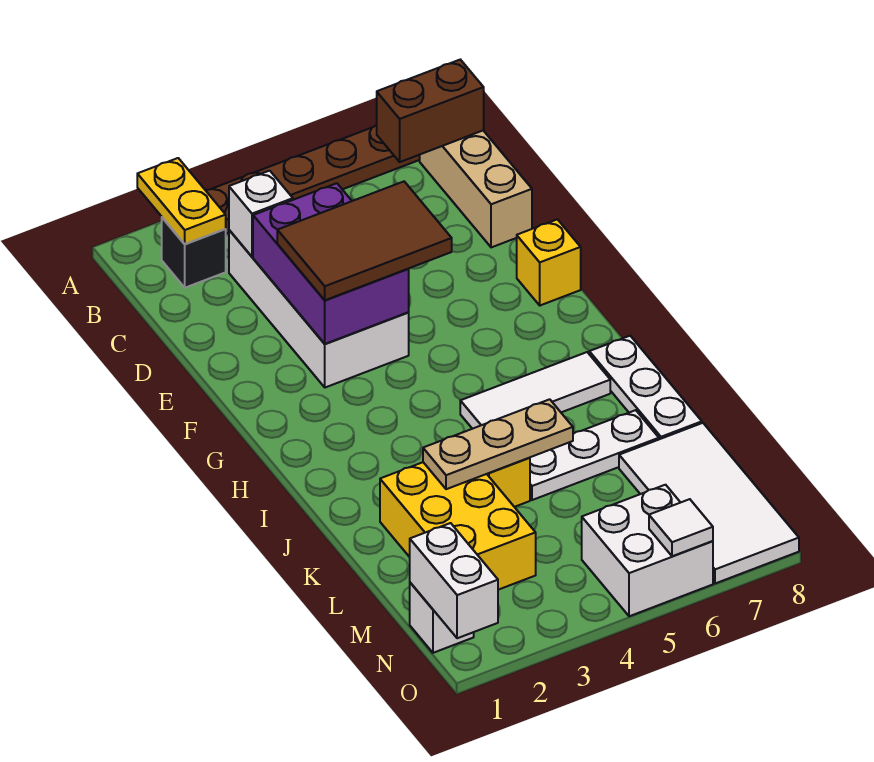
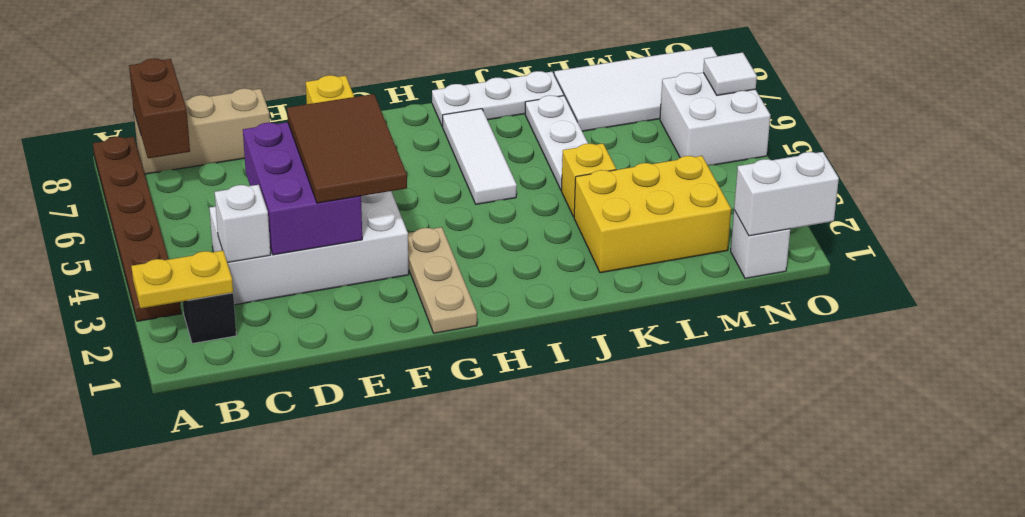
purple brick D3:F4 level 2 -> purple brick D3:E5 level 2
tan plate K3:K5 level 2 -> tan plate G1:G3 level 1

